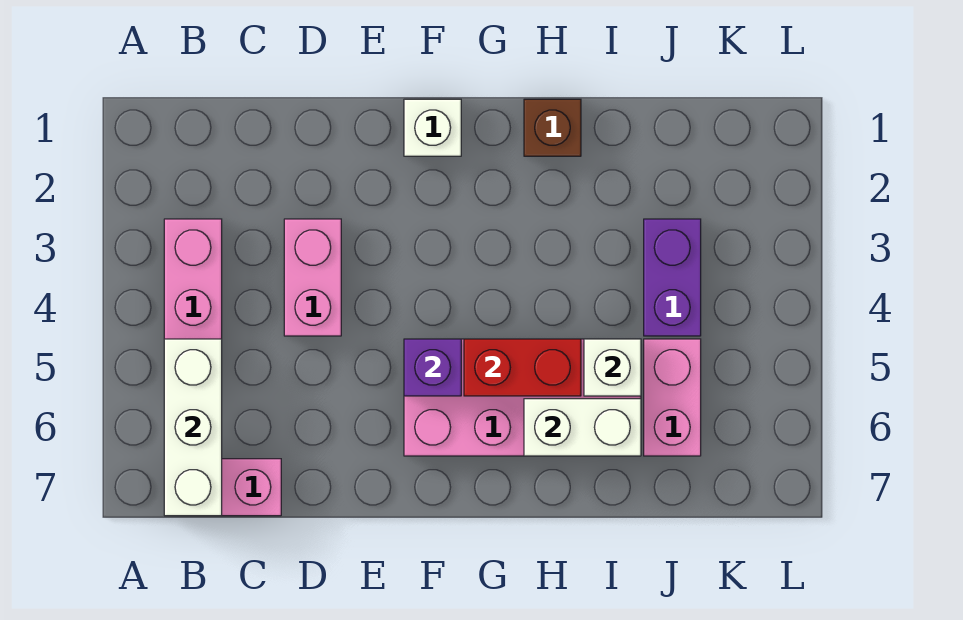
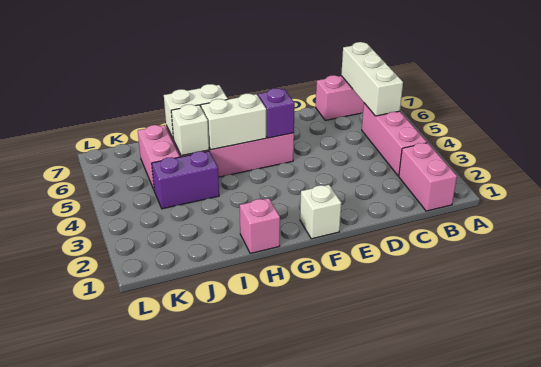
pink brick D3:D4 level 1 -> pink brick B1:B2 level 1
red brick G5:H5 level 2 -> white brick G5:H5 level 2
brown brick H1 level 1 -> pink brick H1 level 1
purple brick J3:J4 level 1 -> purple brick I4:J4 level 1

